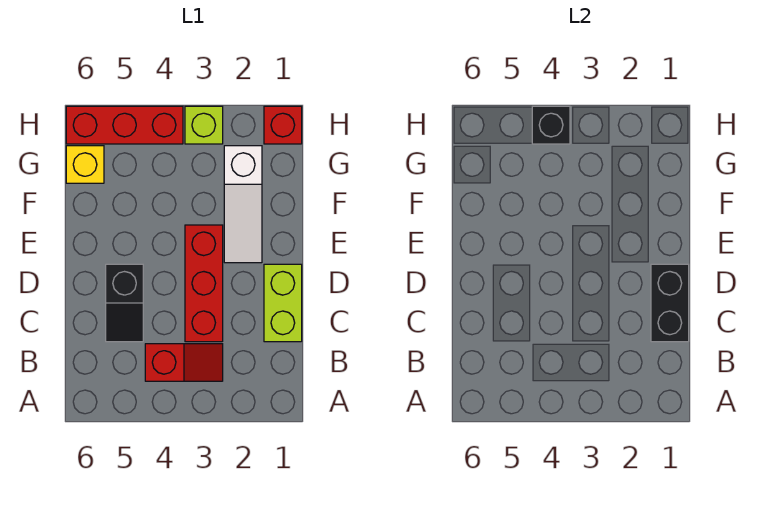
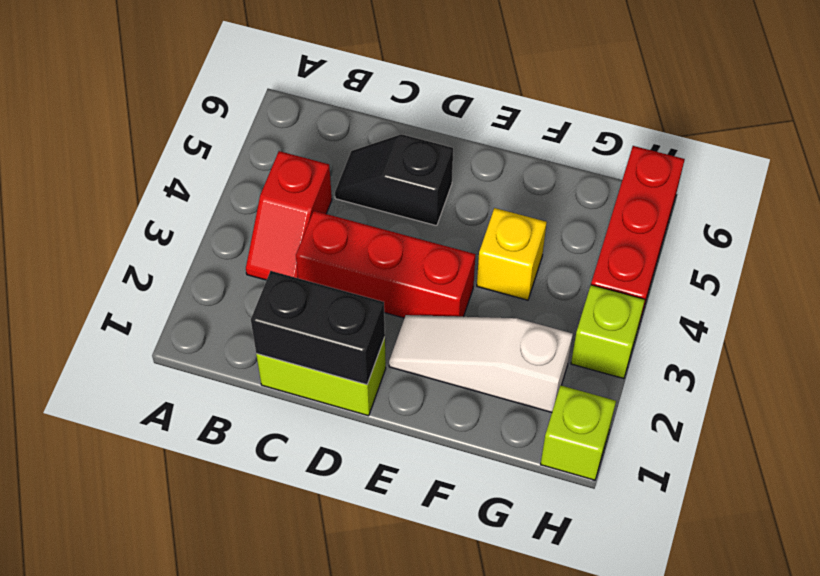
yellow brick G6 level 1 -> yellow brick F4 level 1
red brick H1 level 1 -> lime brick H1 level 1
black brick H4 level 2 -> none

